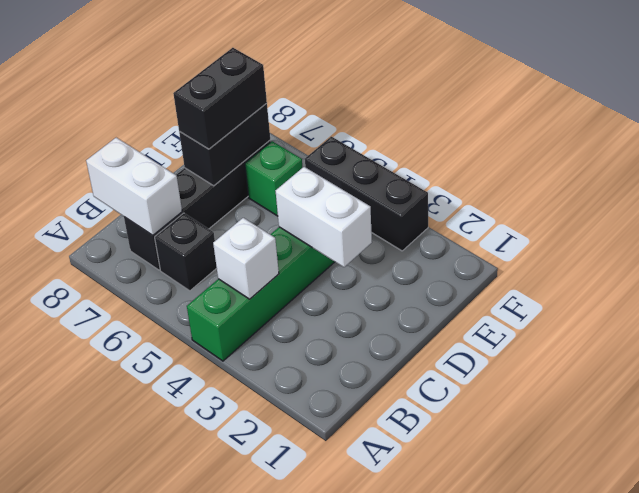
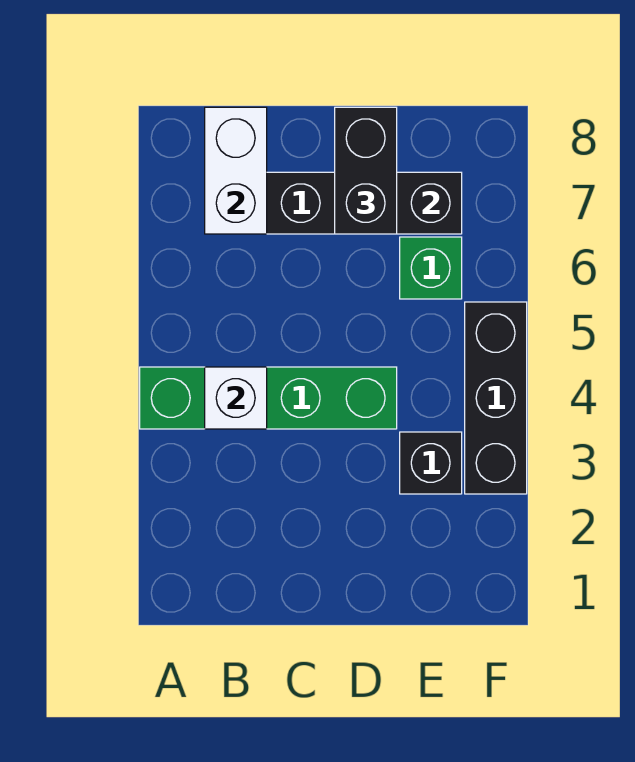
black brick B6 level 1 -> black brick E3 level 1
white brick D3:D4 level 2 -> none
black brick D7:E7 level 3 -> black brick D7:D8 level 3

